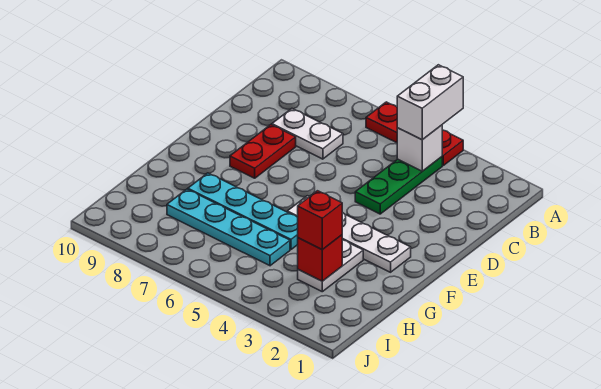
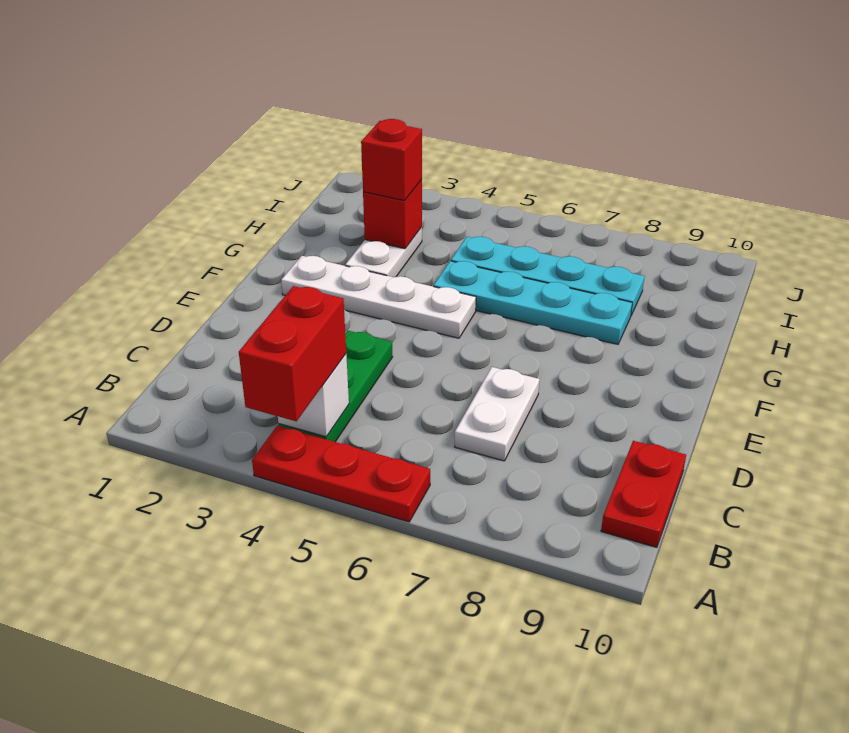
white brick A4:B4 level 3 -> red brick A4:B4 level 3
white plate C7:C8 level 1 -> white plate C7:D7 level 1
red plate D8:E8 level 1 -> red plate B10:C10 level 1

